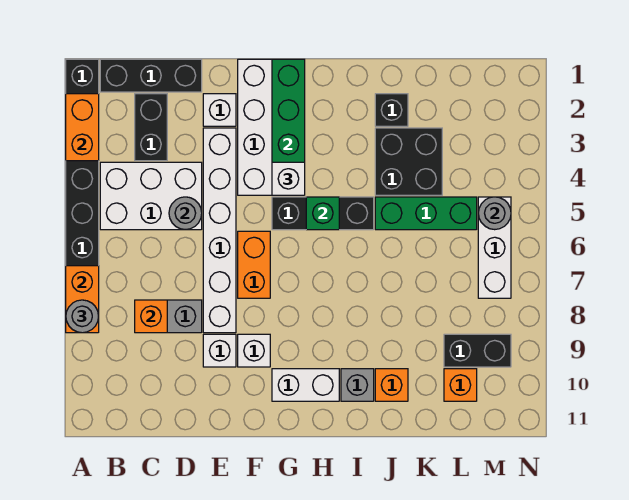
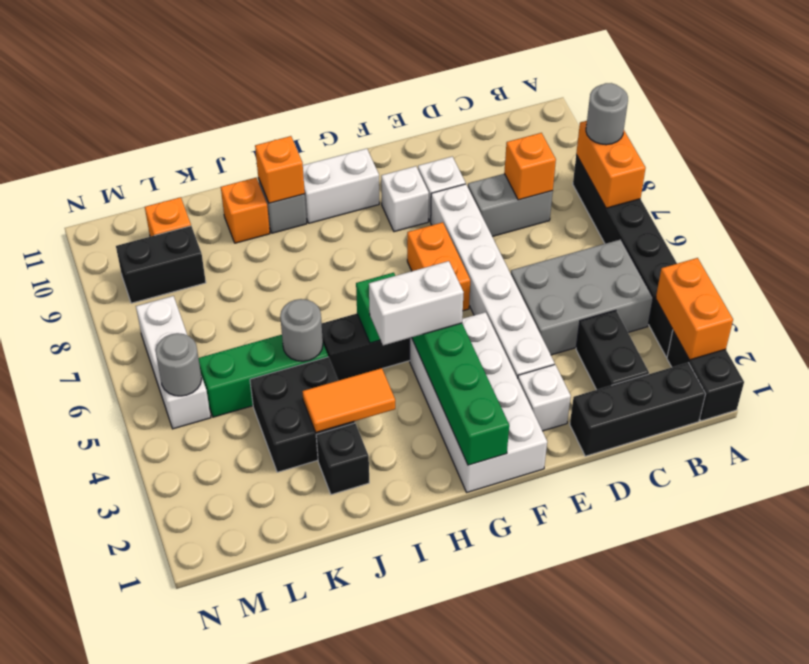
white brick B4:D5 level 1 -> grey brick B4:D5 level 1
grey round brick D5 level 2 -> grey round brick J5 level 2
white brick G4 level 3 -> white brick G4:H4 level 3
none -> orange tile I3:J3 level 2
none -> orange brick I10 level 2

